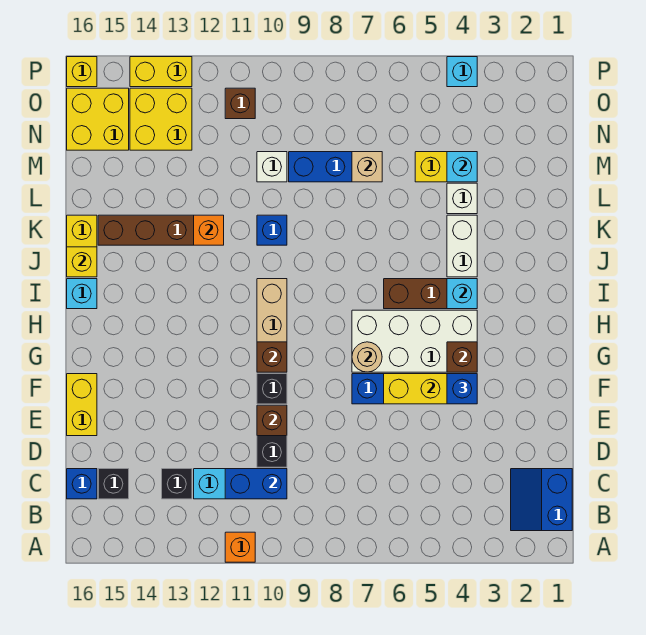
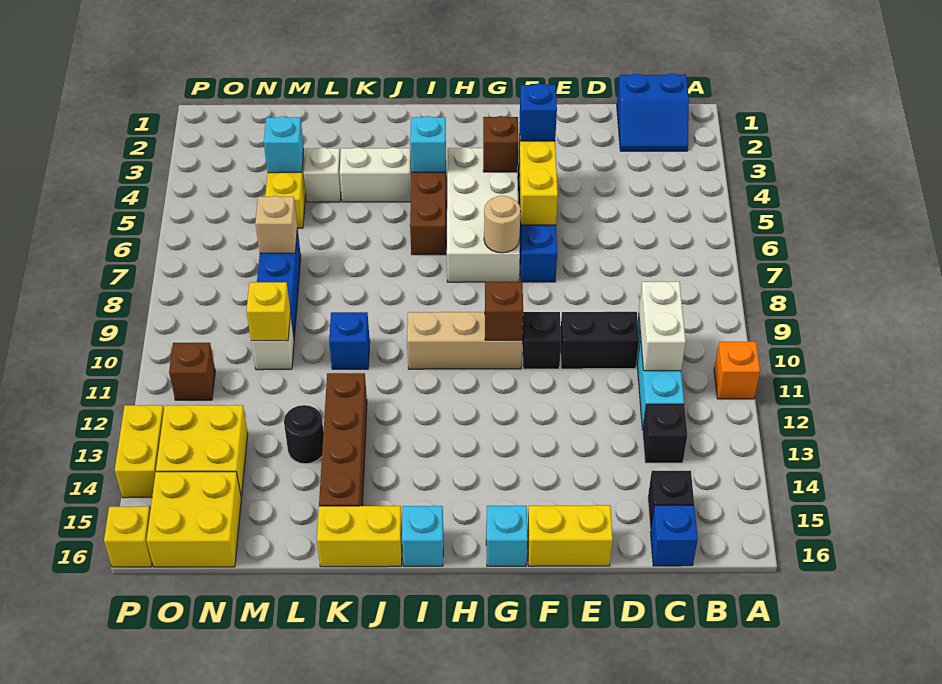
blue brick C10:C11 level 2 -> white brick C10:C11 level 2
brown brick E10 level 2 -> none
yellow brick J16 level 2 -> yellow brick M10 level 2
orange brick K12 level 2 -> none
none -> black round brick L13 level 1
cyan brick P4 level 1 -> cyan brick G16 level 1

